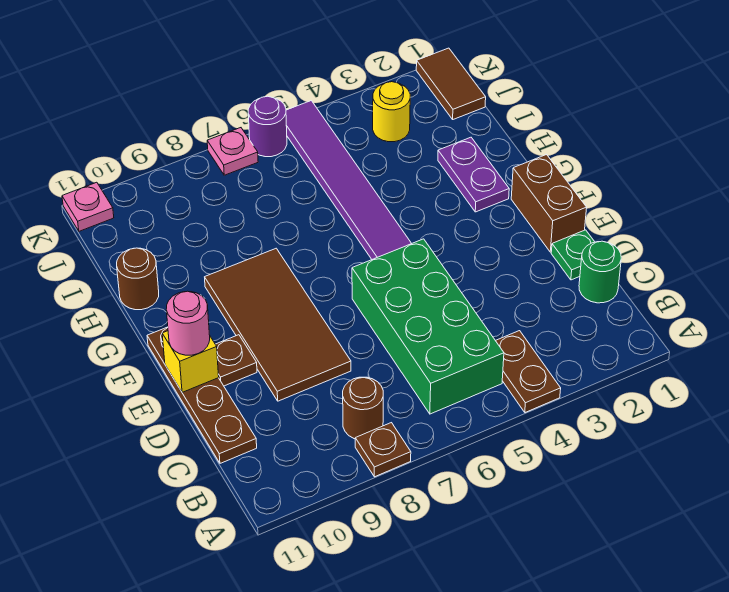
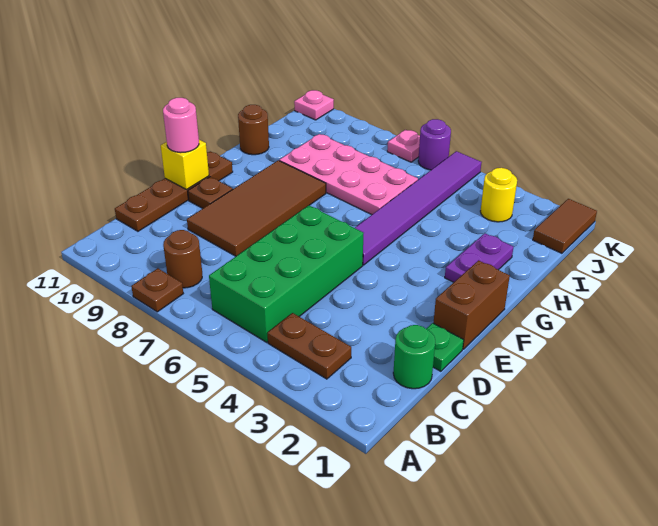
brown plate A4:B4 level 1 -> brown plate B3:B4 level 1
none -> pink plate H6:I9 level 1

